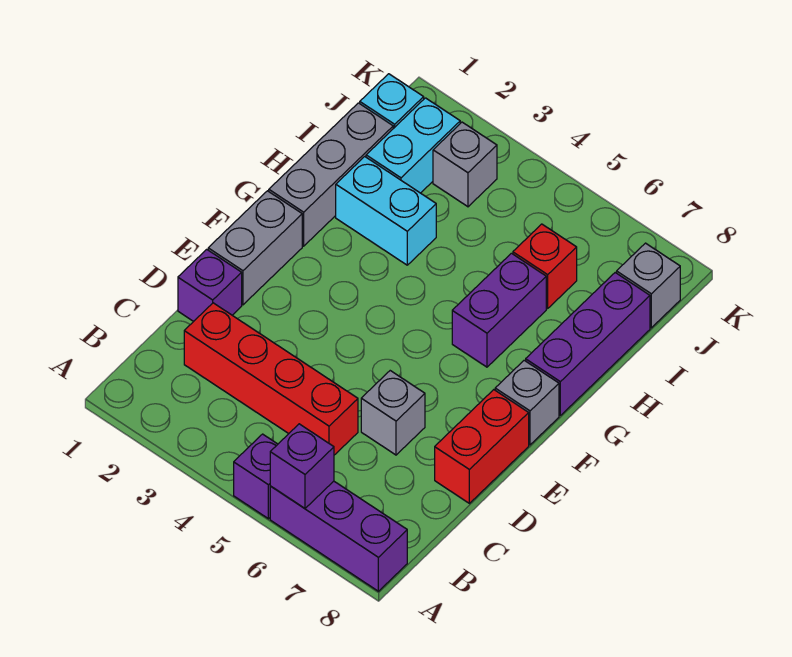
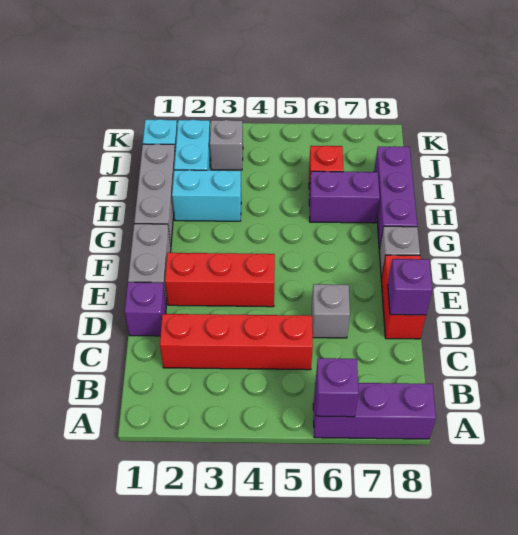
purple brick A5 level 1 -> purple brick D8 level 2
none -> red brick E2:E4 level 1
purple brick G6:H6 level 1 -> purple brick H6:H7 level 1
grey brick J8 level 1 -> none

